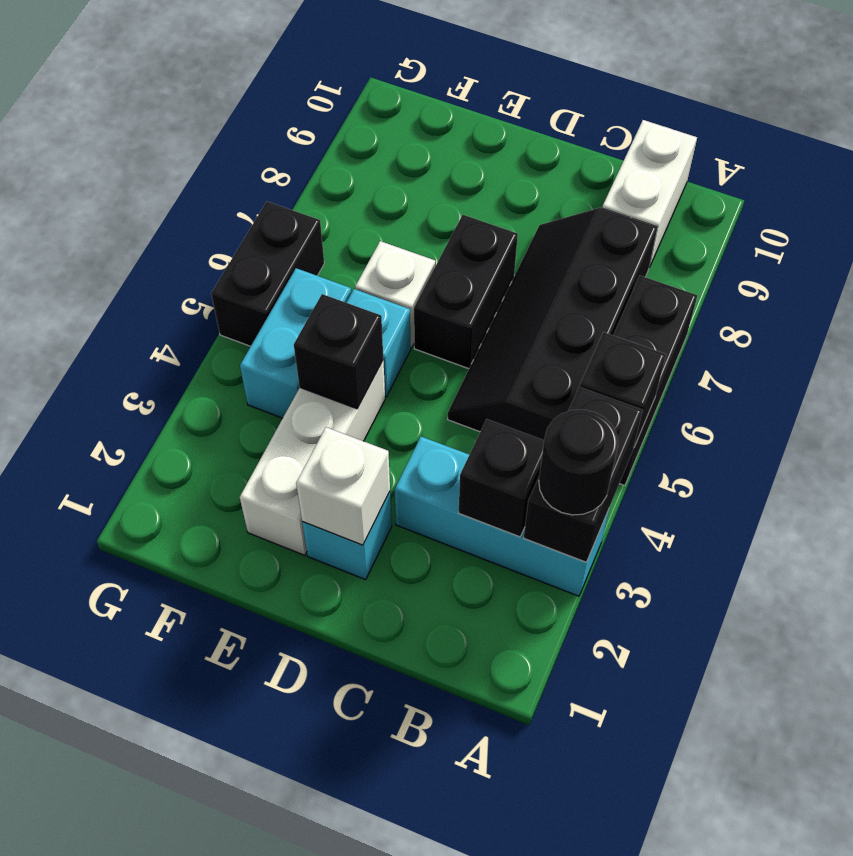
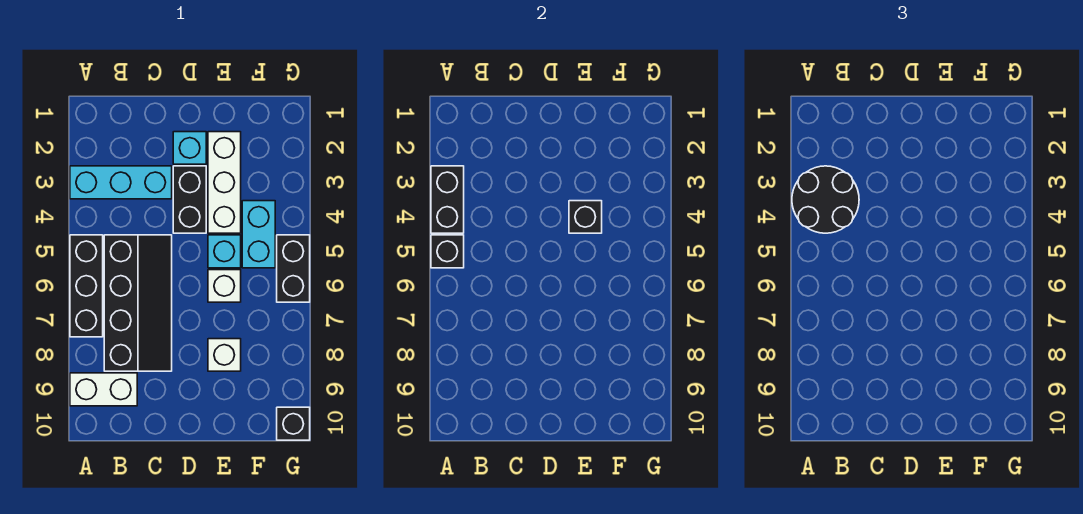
black round brick A3 level 3 -> black round brick A3:B4 level 3
black brick B3 level 2 -> black brick G10 level 1
white brick B9:B10 level 1 -> white brick A9:B9 level 1
white brick D2 level 2 -> white brick E8 level 1
black brick D6:D7 level 1 -> black brick D3:D4 level 1

